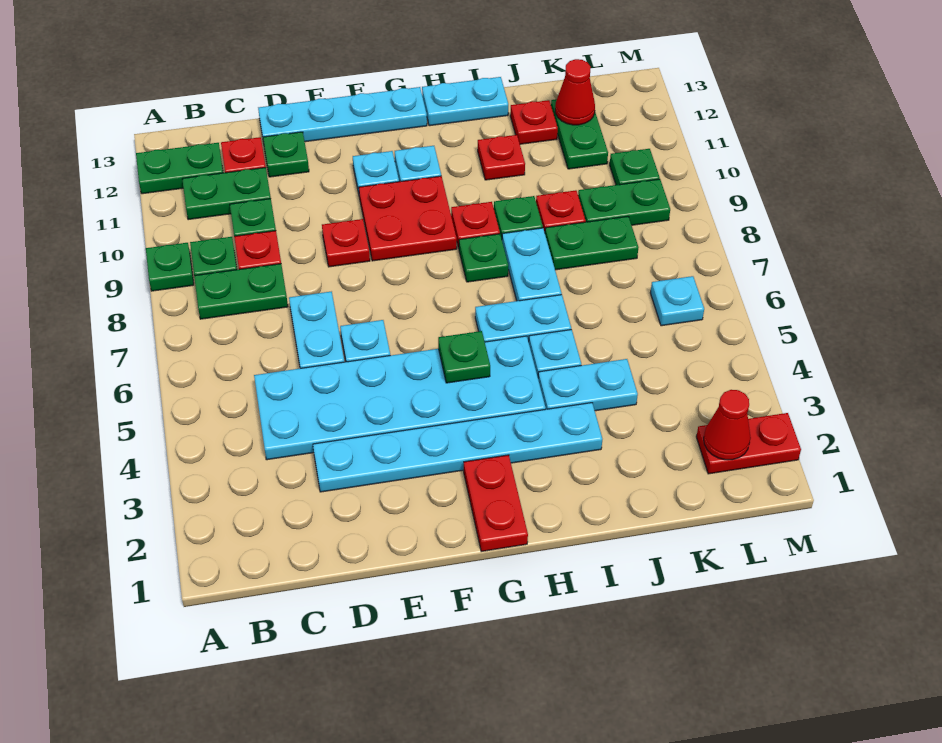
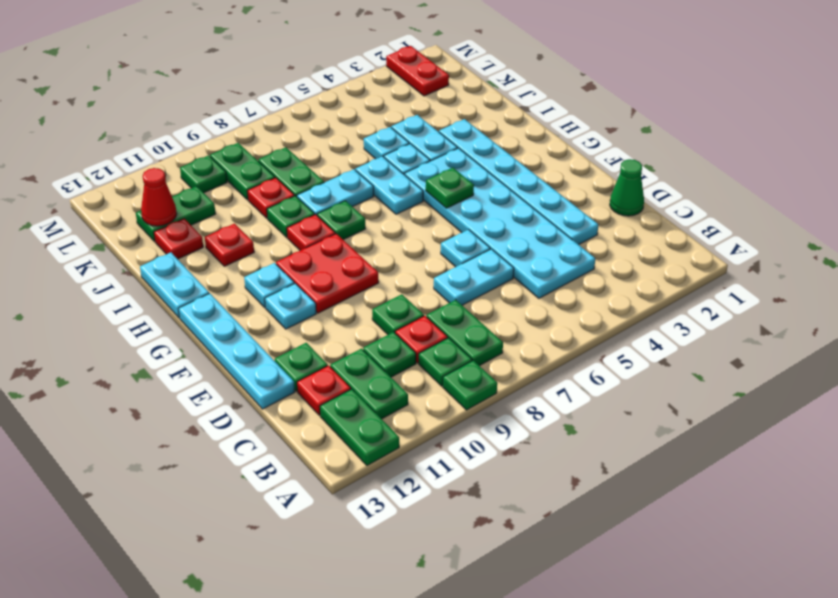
none -> green cone D1 level 1
none -> green plate D9 level 1
red plate E9 level 1 -> none
red plate G1:G2 level 1 -> none
red cone L2 level 2 -> none
cyan plate L6 level 1 -> cyan plate J5 level 1

